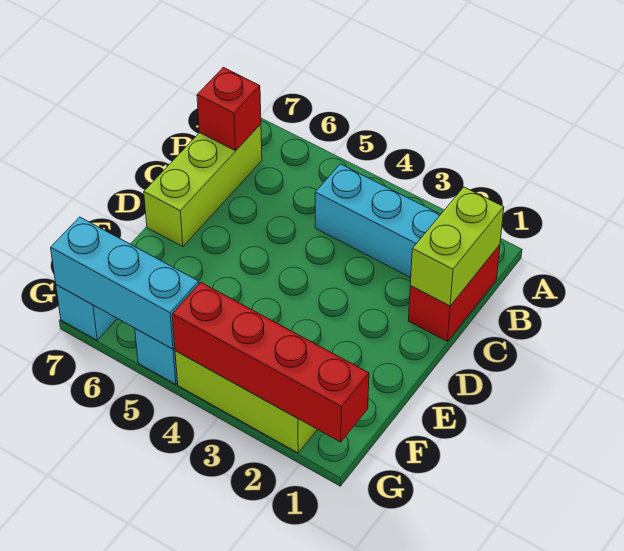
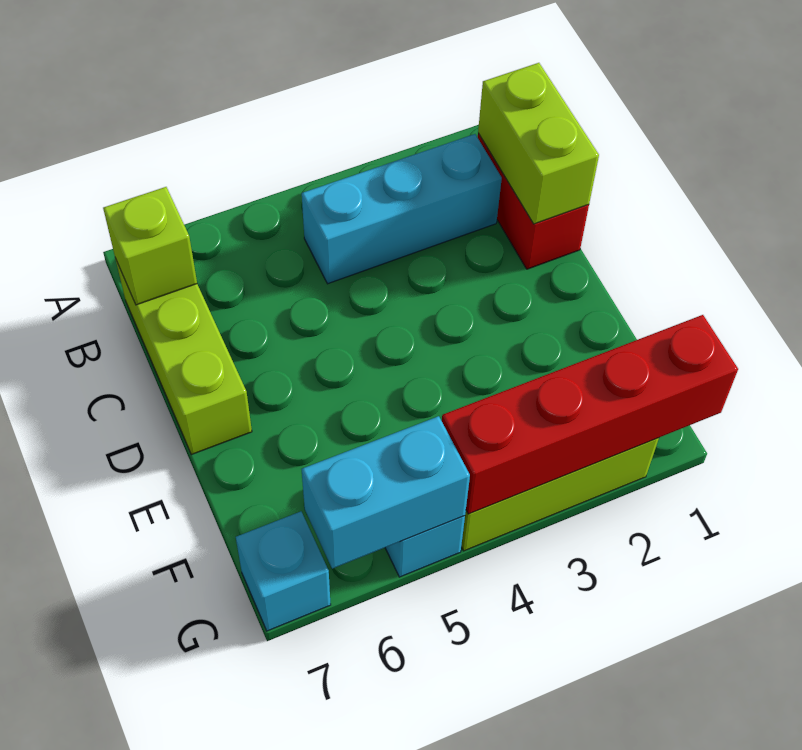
red brick B7 level 2 -> lime brick B7 level 2
cyan brick G5:G7 level 2 -> cyan brick G5:G6 level 2

